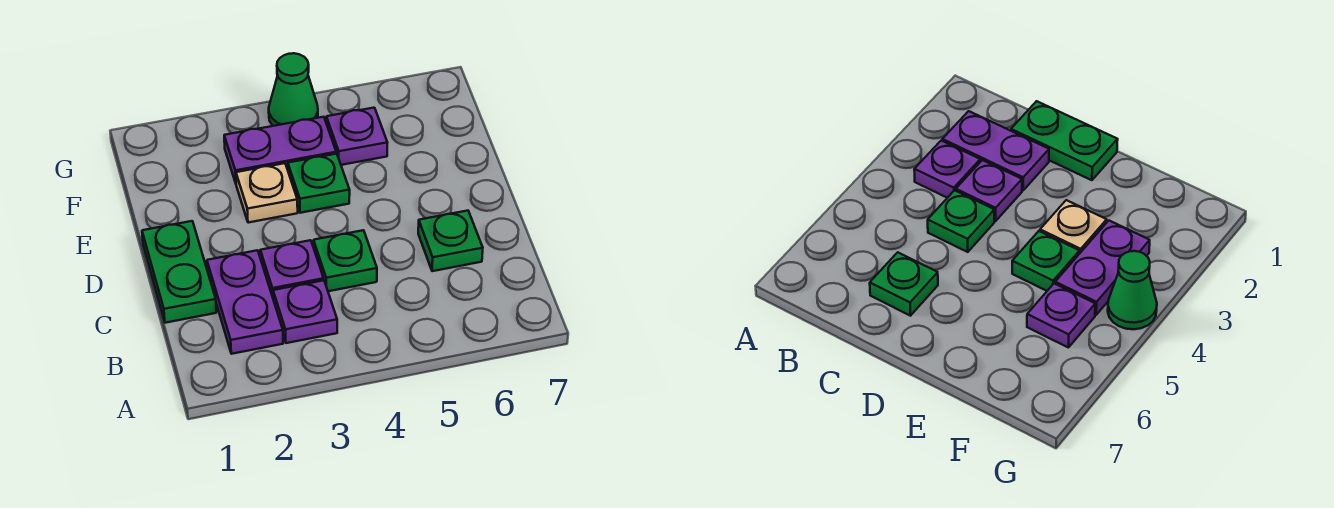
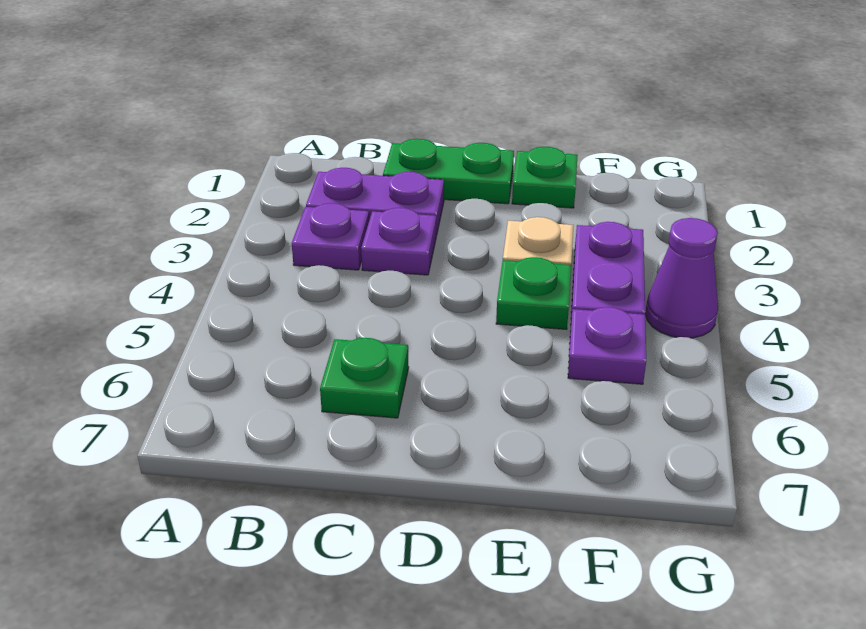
green plate C4 level 1 -> green plate E1 level 1
green cone G4 level 1 -> purple cone G4 level 1

